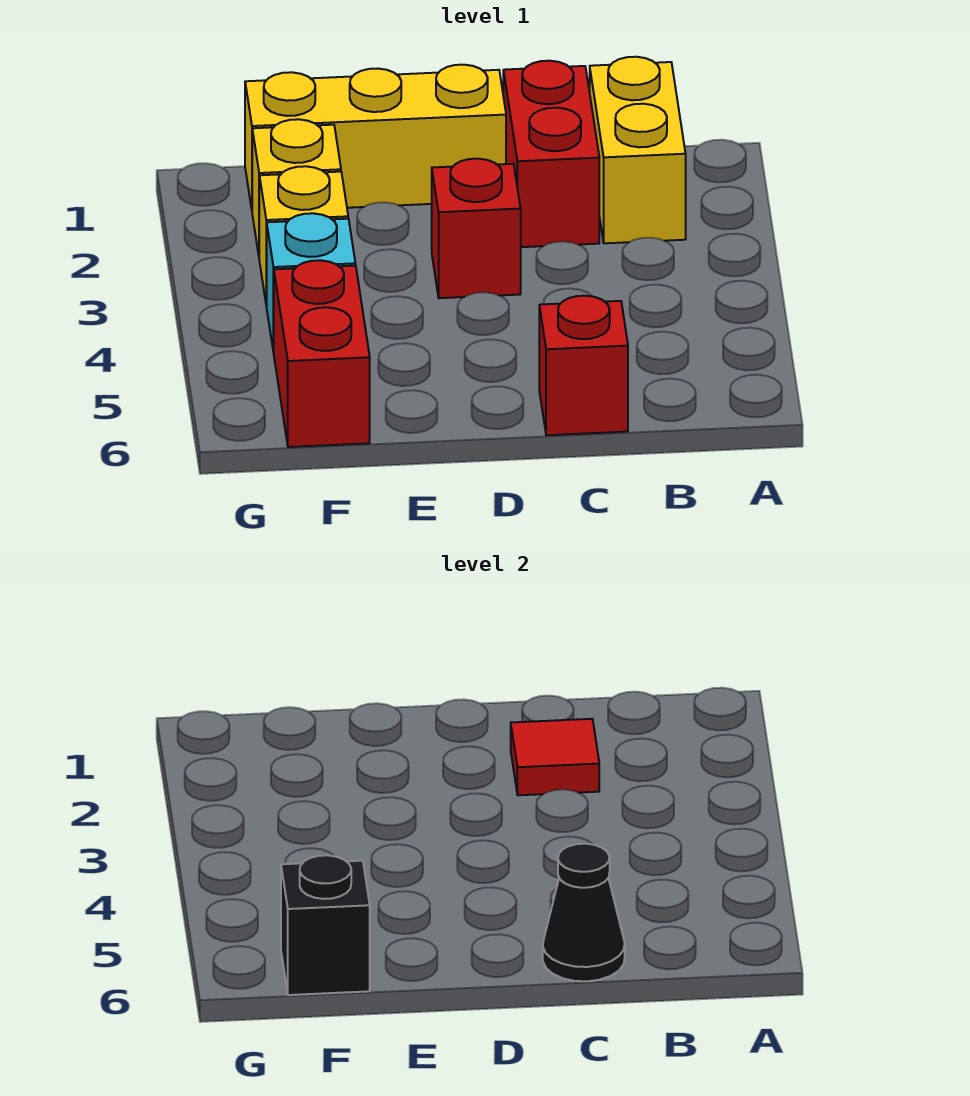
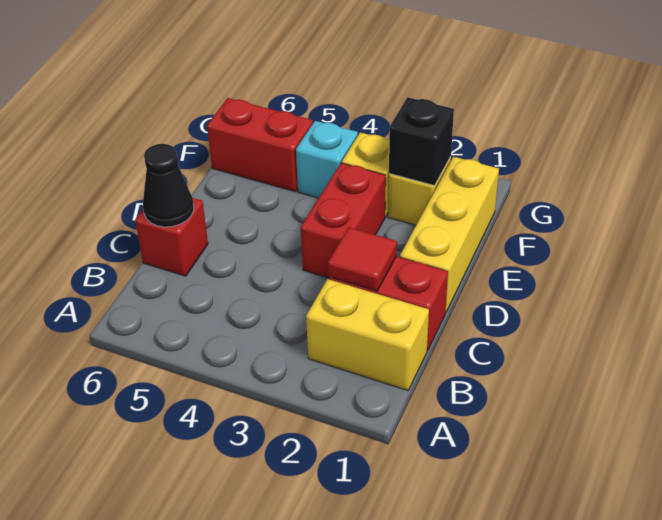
red brick D3 level 1 -> red brick D3:E3 level 1
black brick F6 level 2 -> black brick F2 level 2

